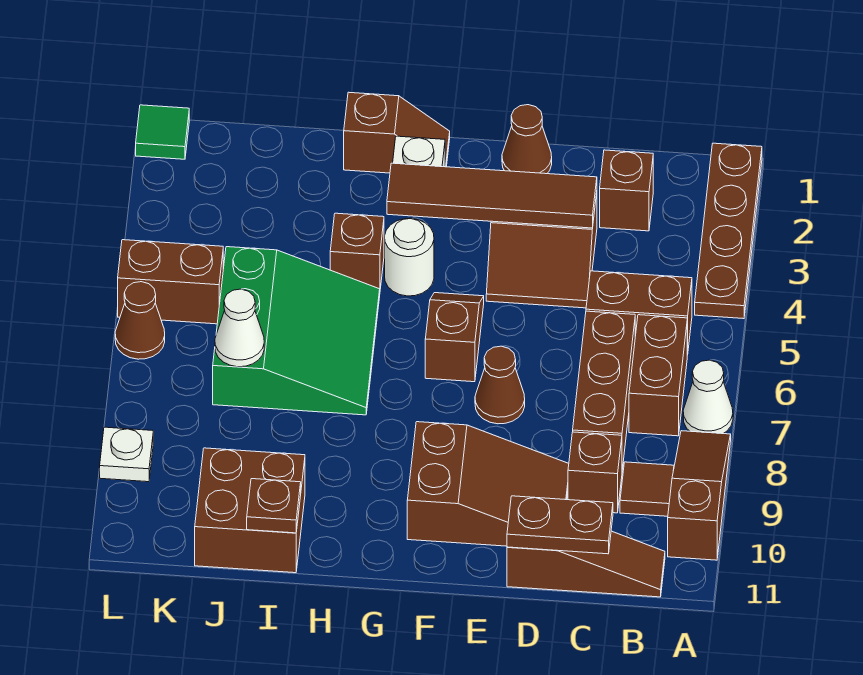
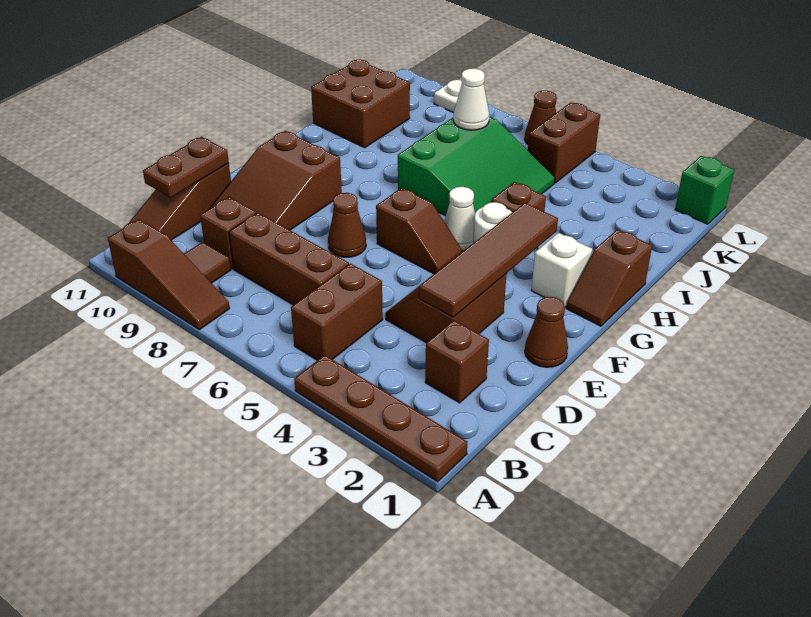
white cone A7 level 1 -> white cone G5 level 1
brown brick B6:B7 level 1 -> none
green slope H5:J7 level 1 top J -> green slope H5:J7 level 1 top 7
brown plate I11 level 2 -> none
green tile L1 level 1 -> green brick L1 level 1

